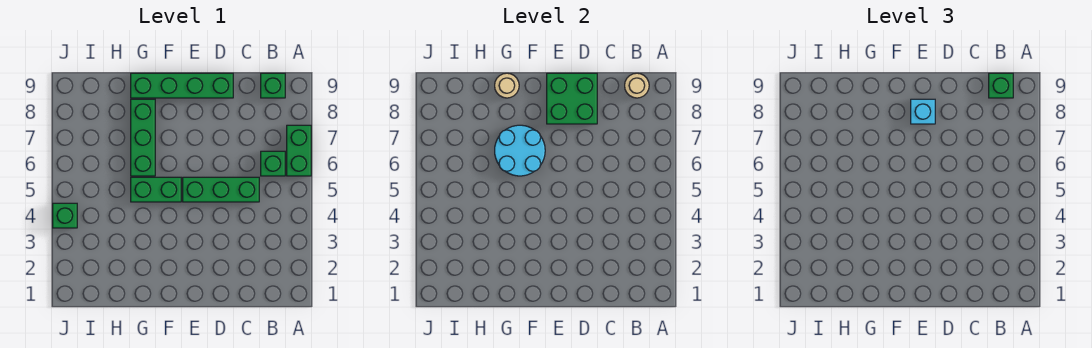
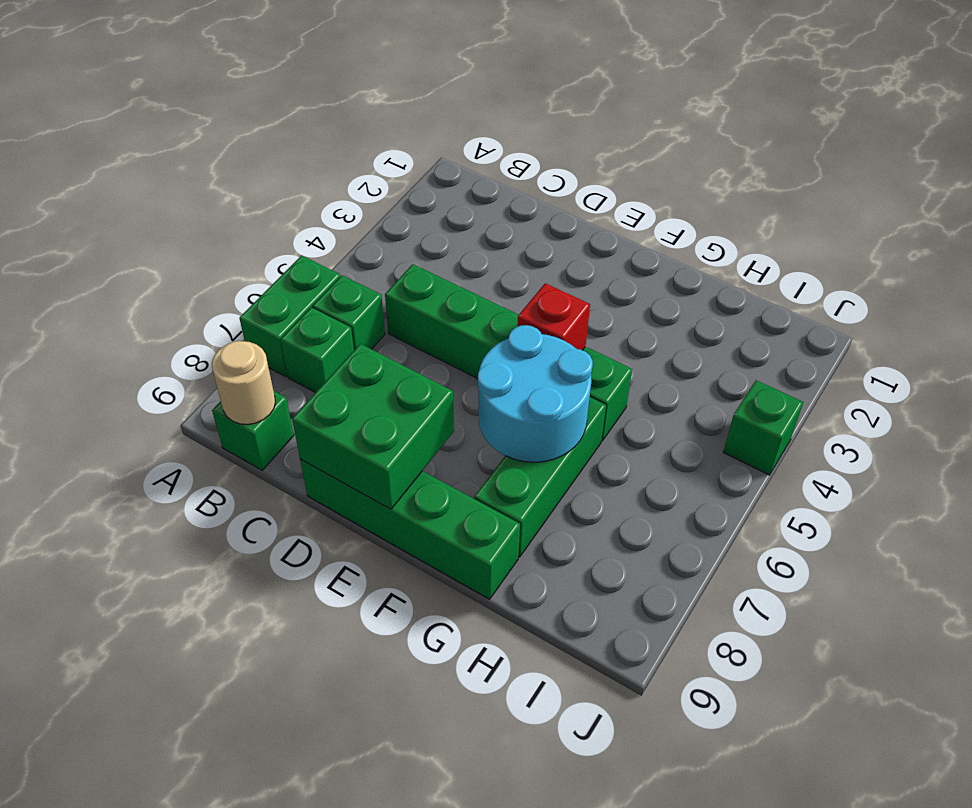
green brick B9 level 3 -> green brick B7 level 1
cyan brick E8 level 3 -> none
none -> red brick F5 level 2
tan round brick G9 level 2 -> none

